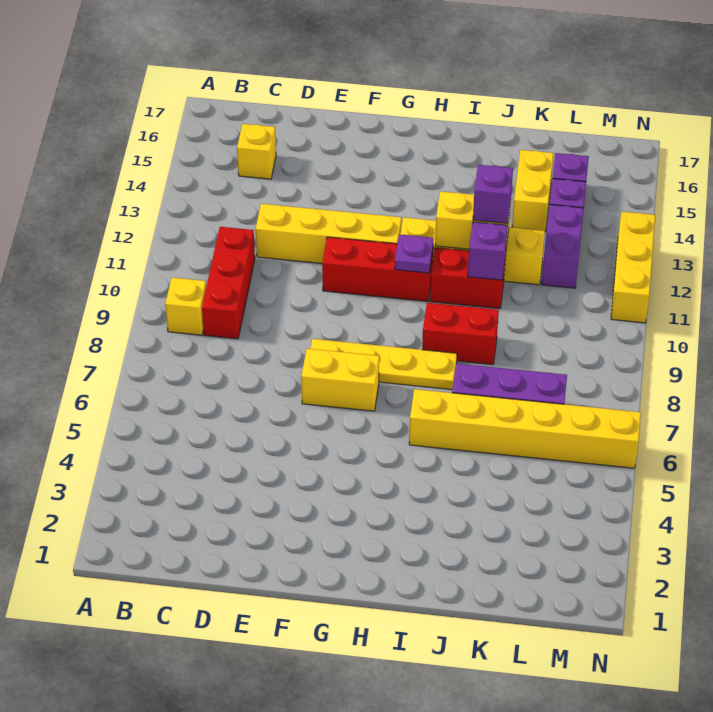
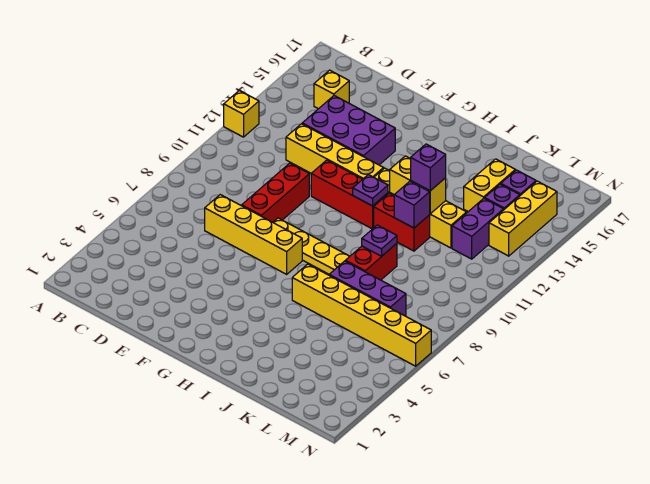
yellow brick B9 level 1 -> yellow brick A12 level 1
red brick C9:C11 level 1 -> red brick E8:E10 level 1
none -> purple brick D13:F14 level 1
yellow brick F7:G7 level 1 -> yellow brick D7:G7 level 1
red brick I9:J9 level 1 -> red brick J8:J9 level 1
none -> purple plate J9 level 2
yellow brick N11:N13 level 1 -> yellow brick M13:M15 level 1

